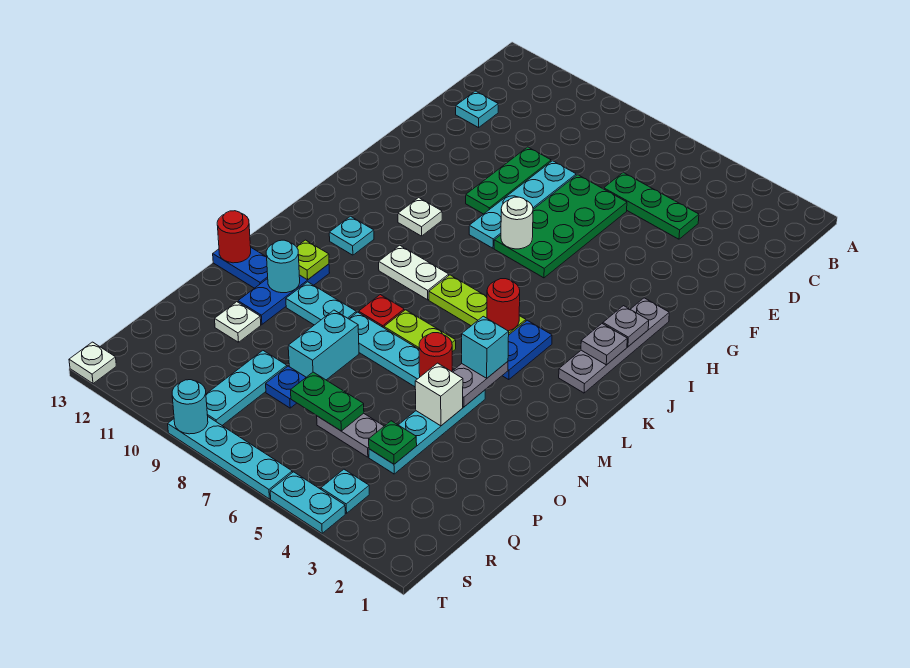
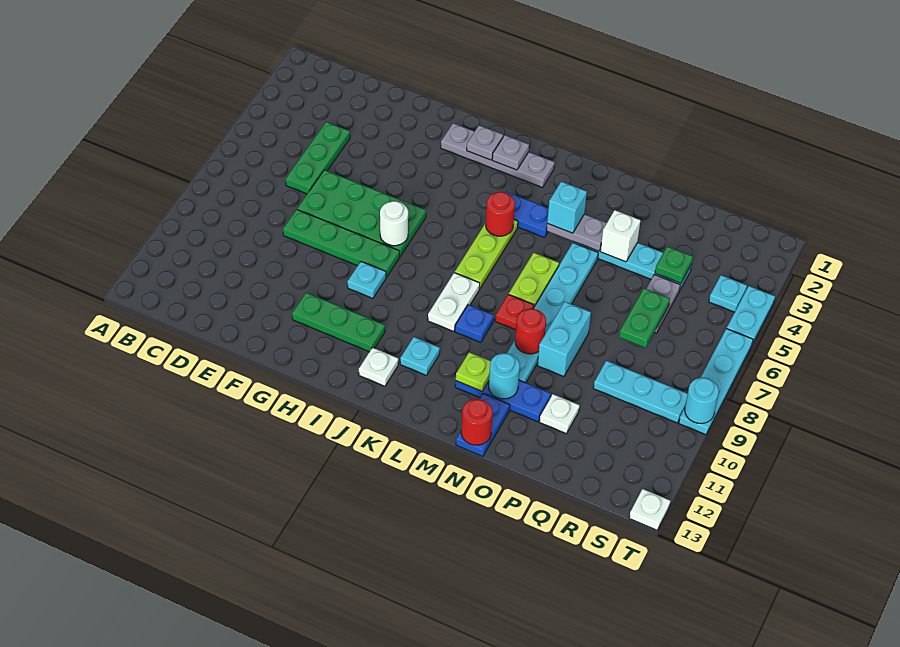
cyan plate D12 level 1 -> cyan plate H9 level 1
cyan plate E8:H8 level 1 -> green plate E8:H8 level 1
green plate E9:G9 level 1 -> green plate G11:I11 level 1
white plate I10 level 1 -> white plate J12 level 1
red round brick N5 level 2 -> red round brick N9 level 2
cyan brick O8:P8 level 1 -> cyan brick O8:O9 level 1
blue plate Q8 level 1 -> blue plate L9 level 1

